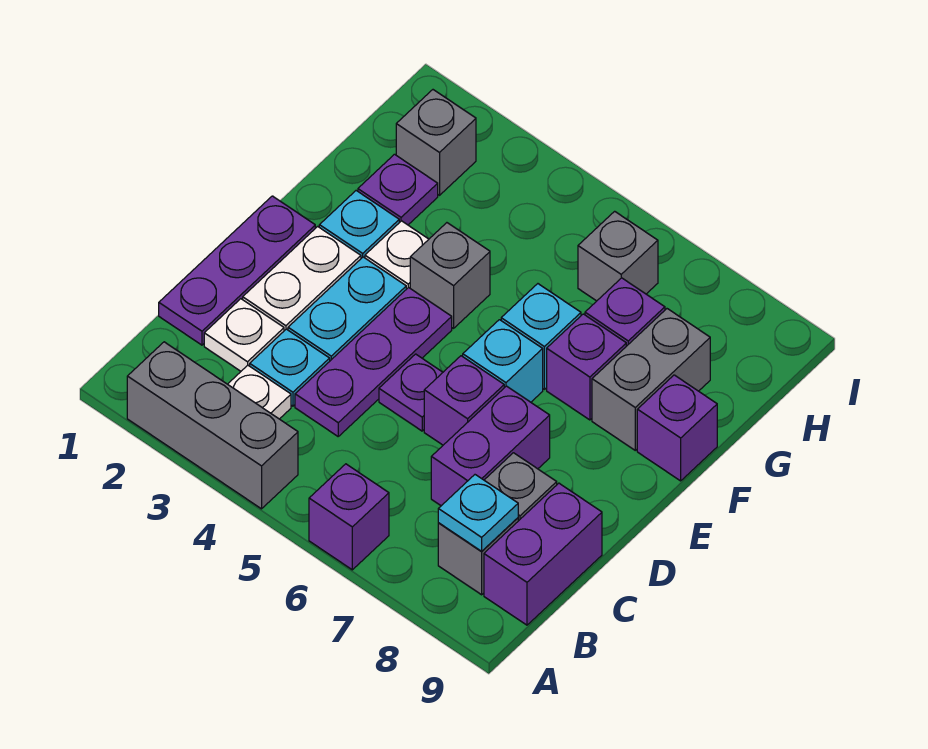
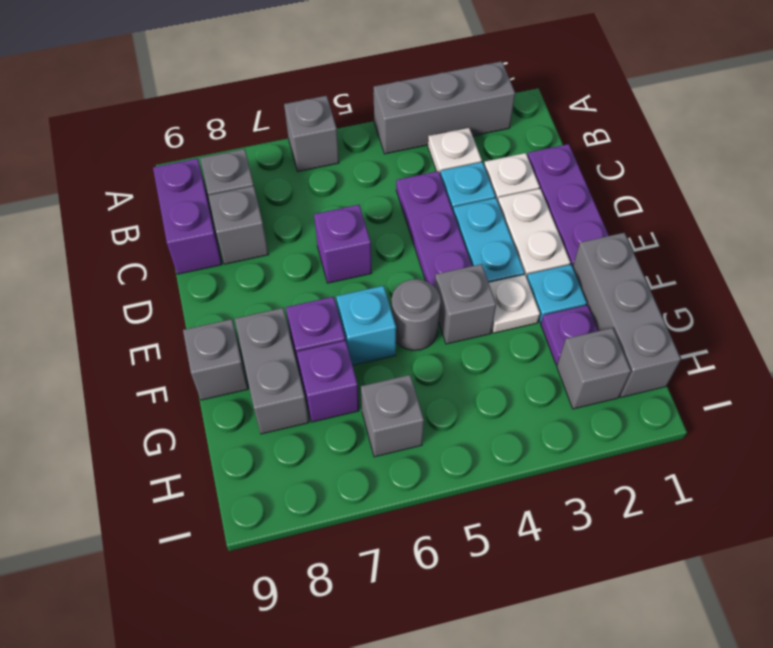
purple brick A6 level 1 -> grey brick A6 level 1
cyan plate B8 level 2 -> none
purple brick C7:D7 level 1 -> none
purple plate D5 level 1 -> none
cyan brick E6 level 1 -> none
none -> grey brick F1:H1 level 1
none -> grey round brick F5 level 1
purple brick F9 level 1 -> grey brick F9 level 1

